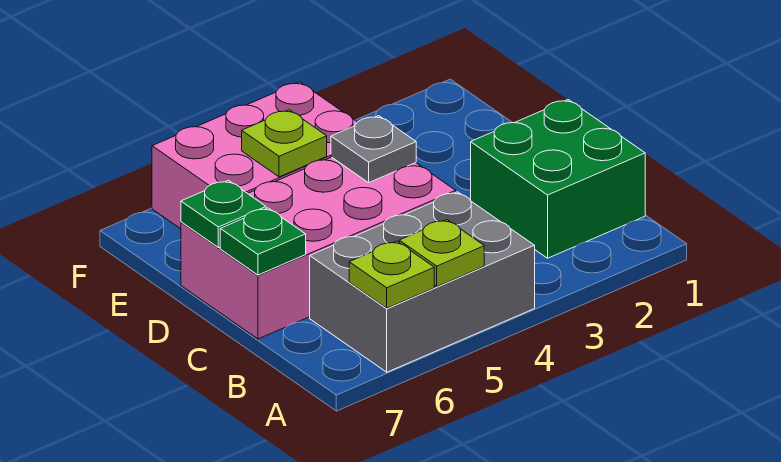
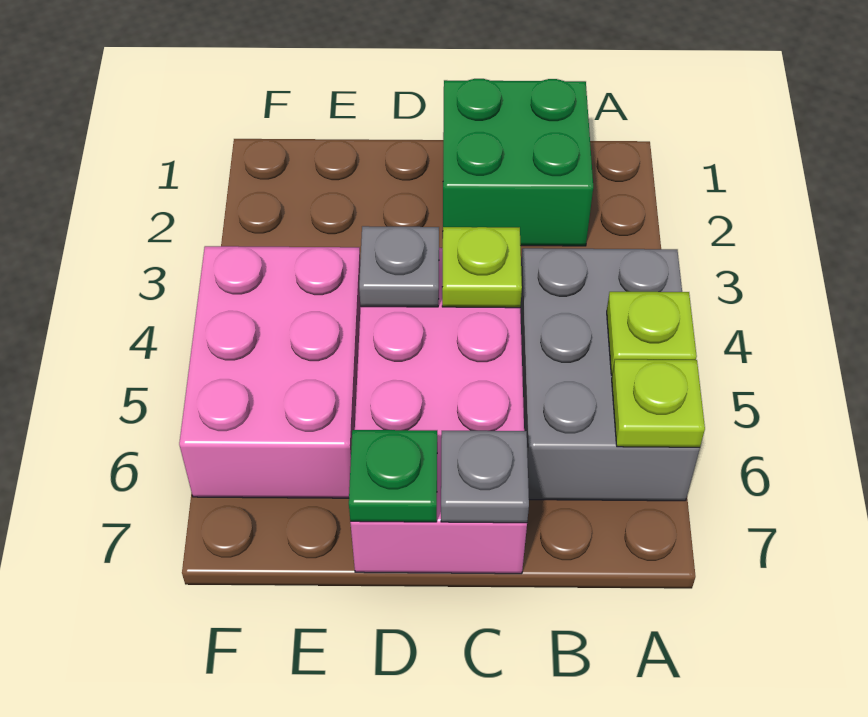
green plate C7 level 2 -> grey plate C7 level 2
lime plate E5 level 2 -> lime plate C4 level 2

